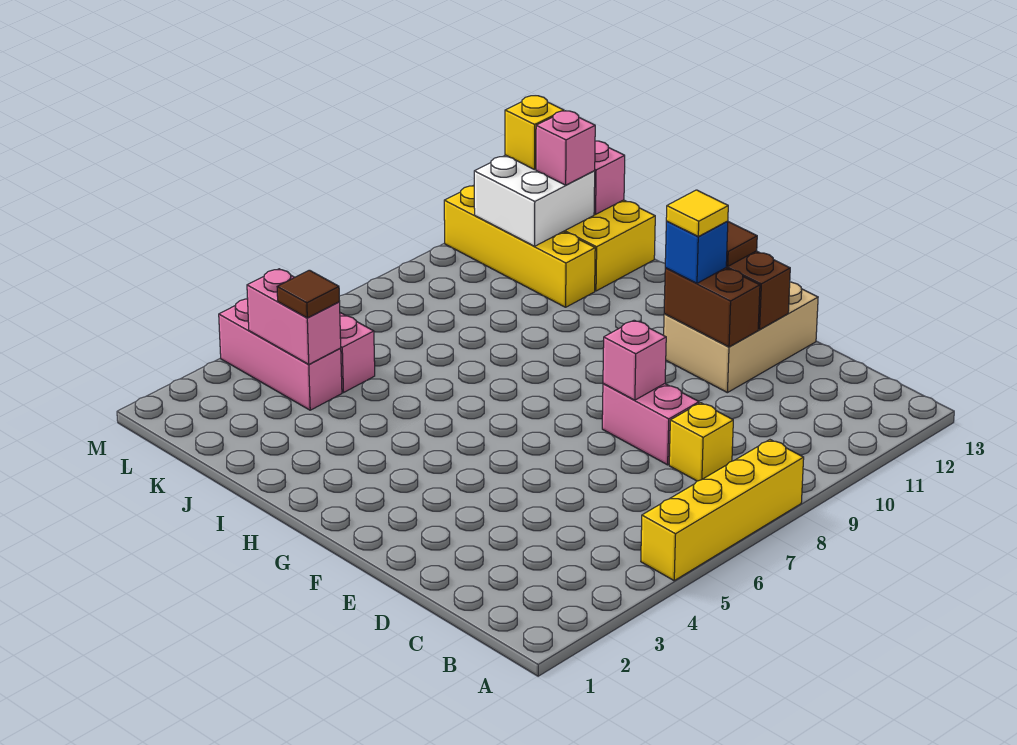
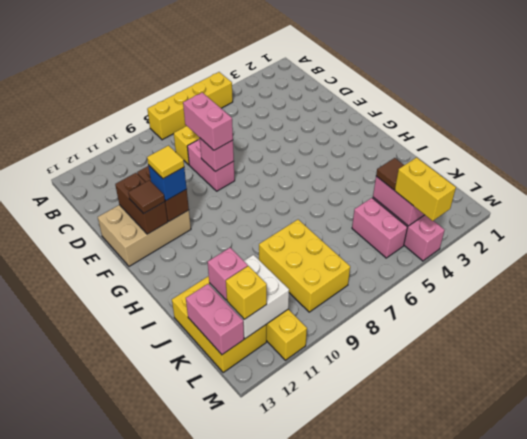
none -> pink brick D8:E8 level 3
none -> yellow brick J8:L9 level 1
none -> yellow brick L4:M4 level 3

